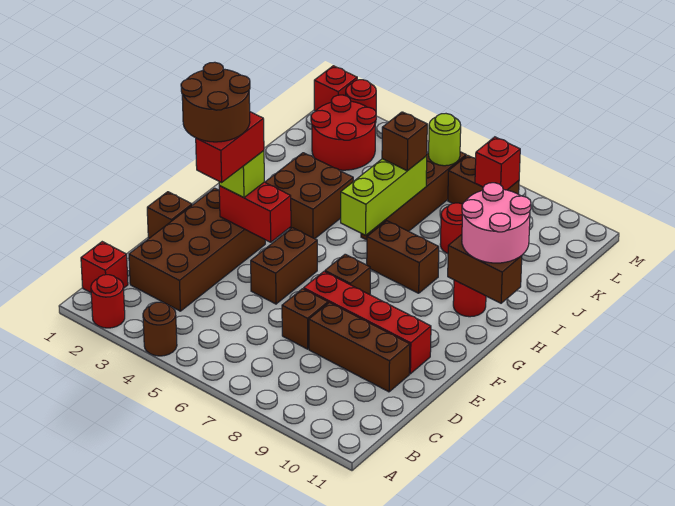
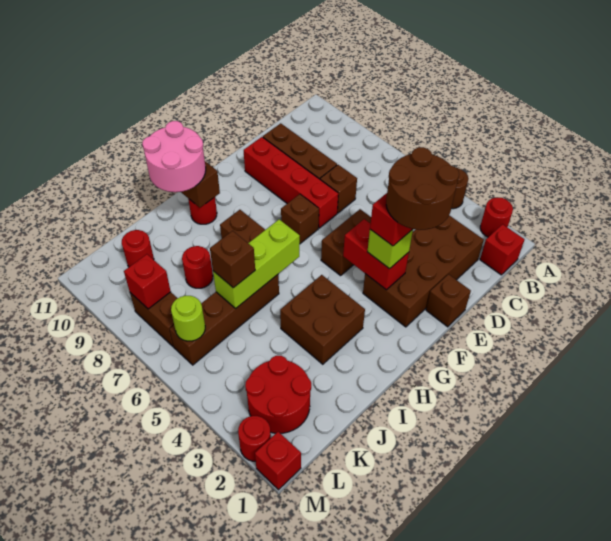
none -> red round brick K10 level 1

